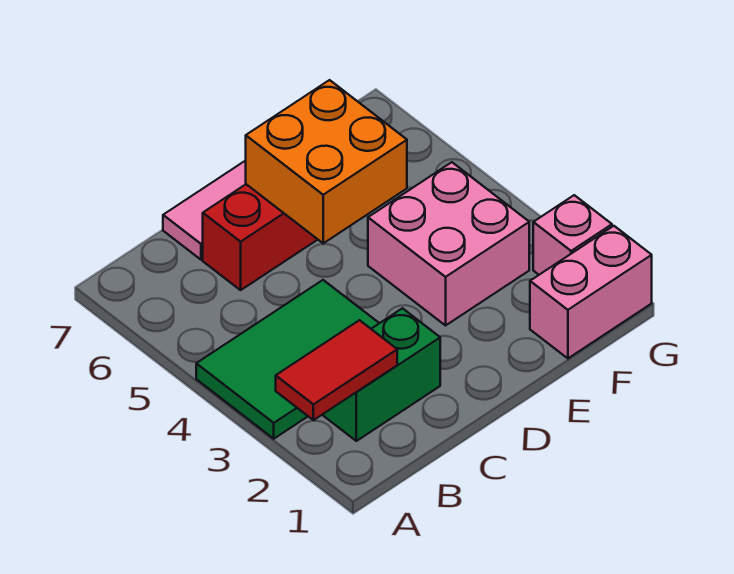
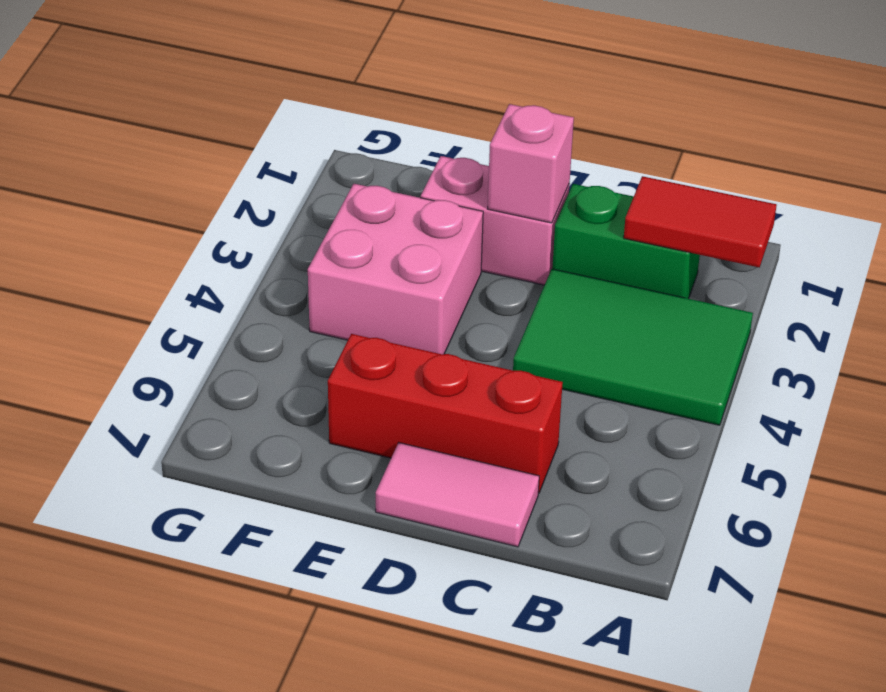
orange brick D5:E6 level 2 -> none
pink brick F1:G1 level 1 -> pink brick D2:E2 level 1
pink brick G2 level 1 -> pink brick D2 level 2

